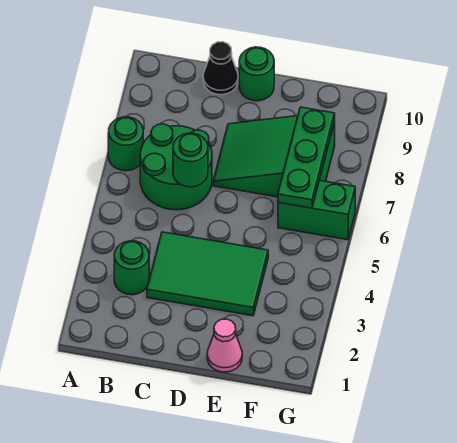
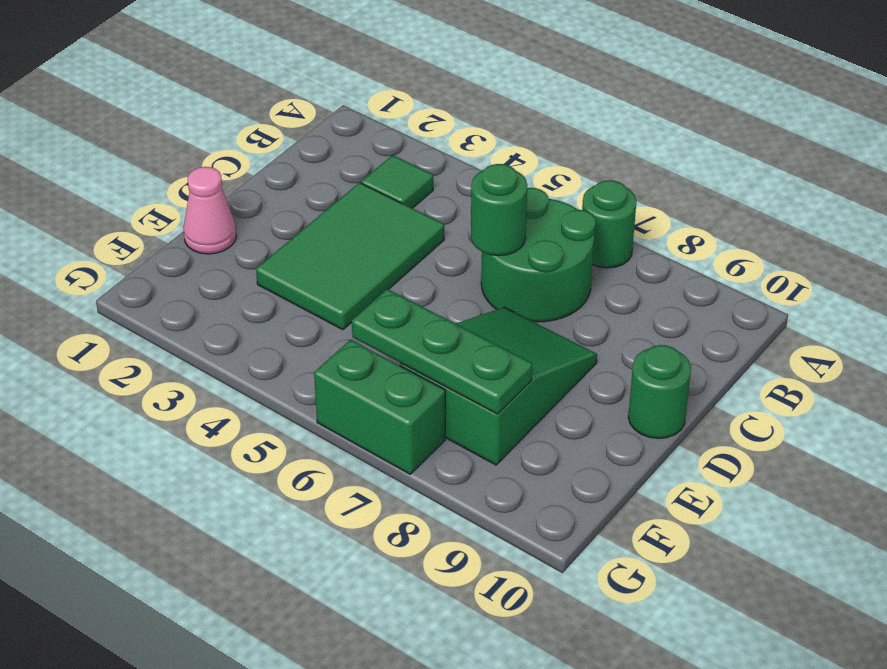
green round brick B3 level 1 -> green tile B3 level 1
black cone C10 level 1 -> none
green brick F6:G6 level 1 -> green brick G6:G7 level 1

